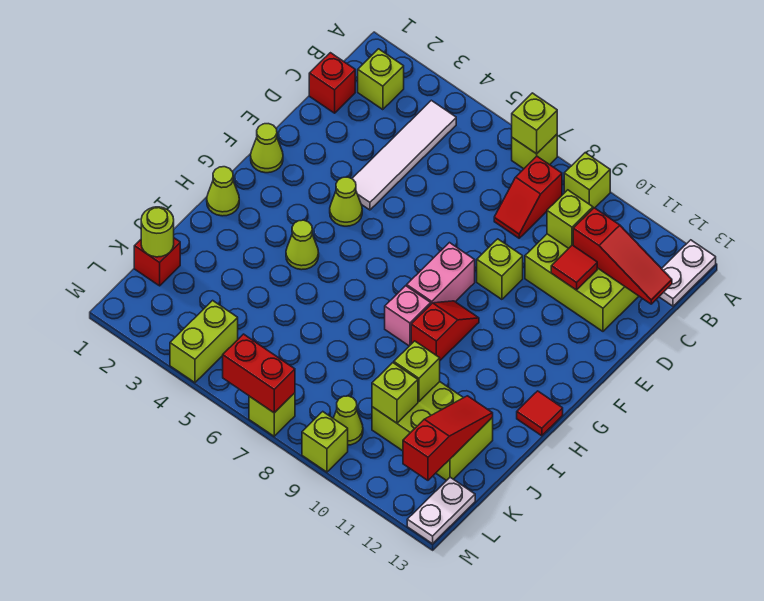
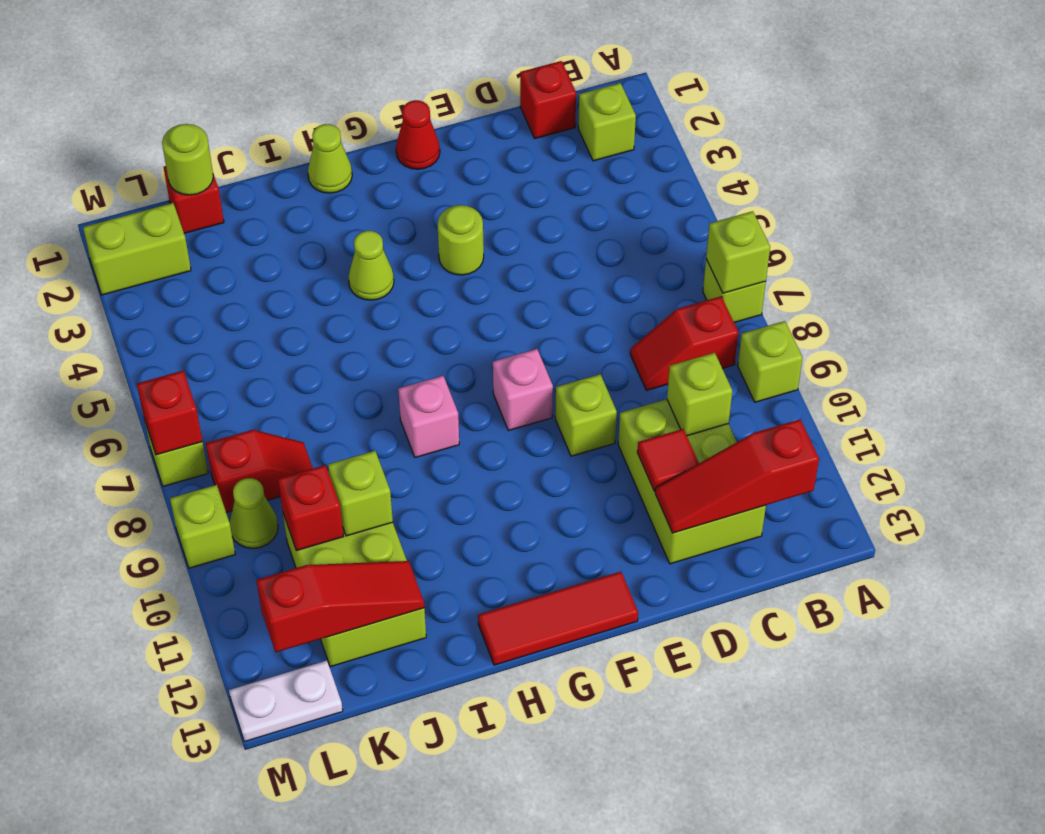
white plate A13:B13 level 1 -> none
white tile B4:E4 level 1 -> none
red slope C11:C13 level 2 top 11 -> red slope B12:D12 level 2 top B
lime cone F1 level 1 -> red cone F1 level 1
lime cone F4 level 1 -> lime round brick F4 level 1
pink brick F8:G8 level 1 -> pink brick F8 level 1
red slope G9:H9 level 1 top H -> red slope K8:L8 level 1 top L
red tile H13 level 1 -> red tile F13:H13 level 1
lime brick K10 level 2 -> red brick K10 level 2
lime brick L4:M4 level 1 -> lime brick L2:M2 level 1
red brick M6:M7 level 2 -> red brick M7 level 2

